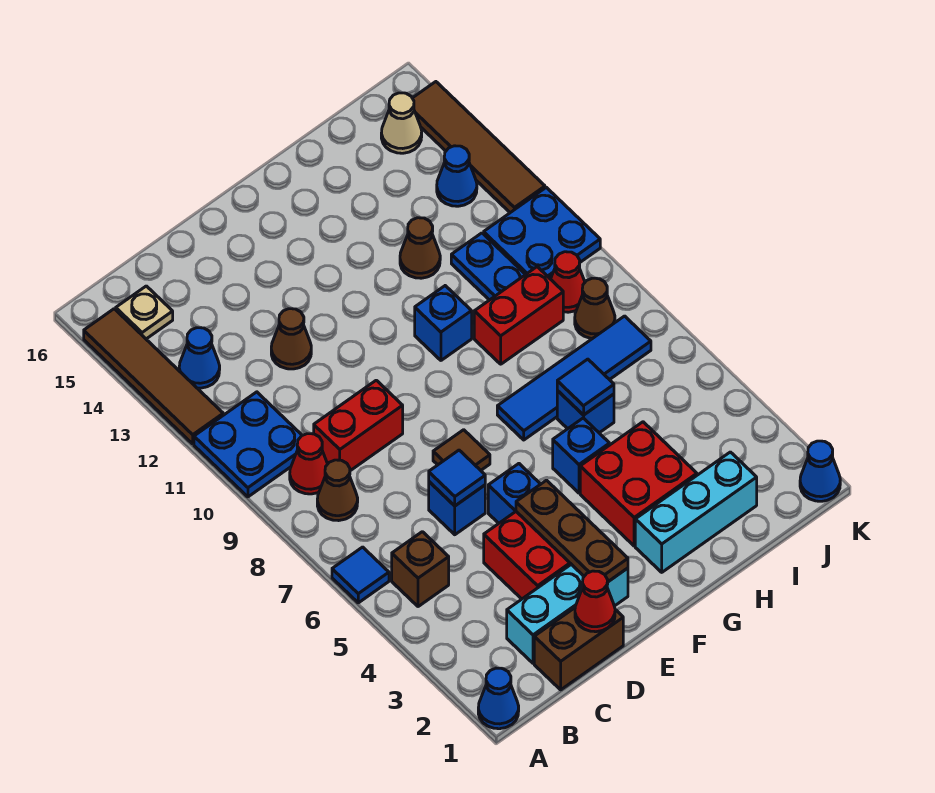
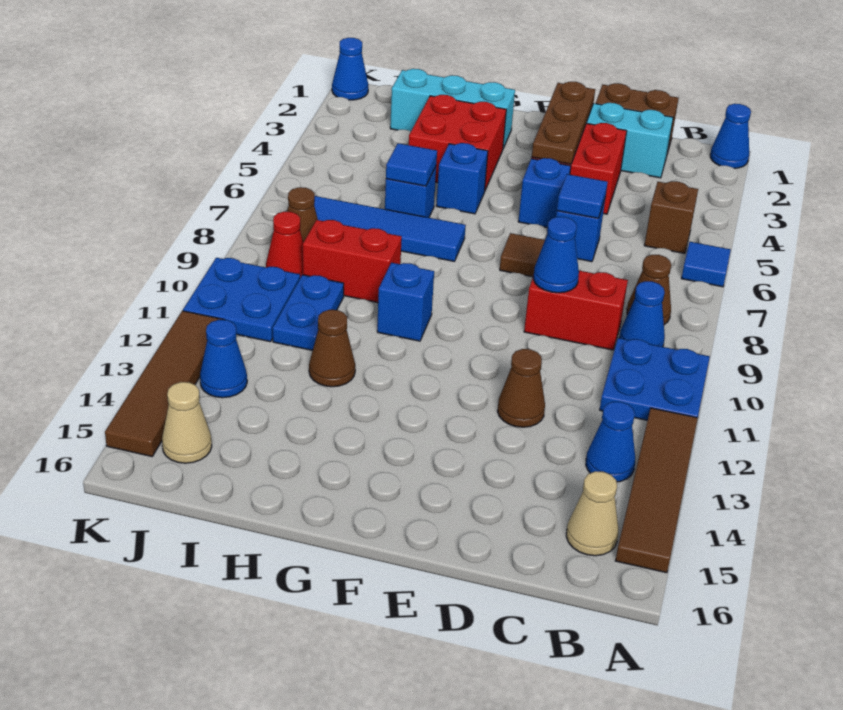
red cone B9 level 1 -> blue cone B9 level 1
tan plate B15 level 1 -> tan cone B15 level 1
red cone D1 level 2 -> none
none -> blue cone D9 level 2

